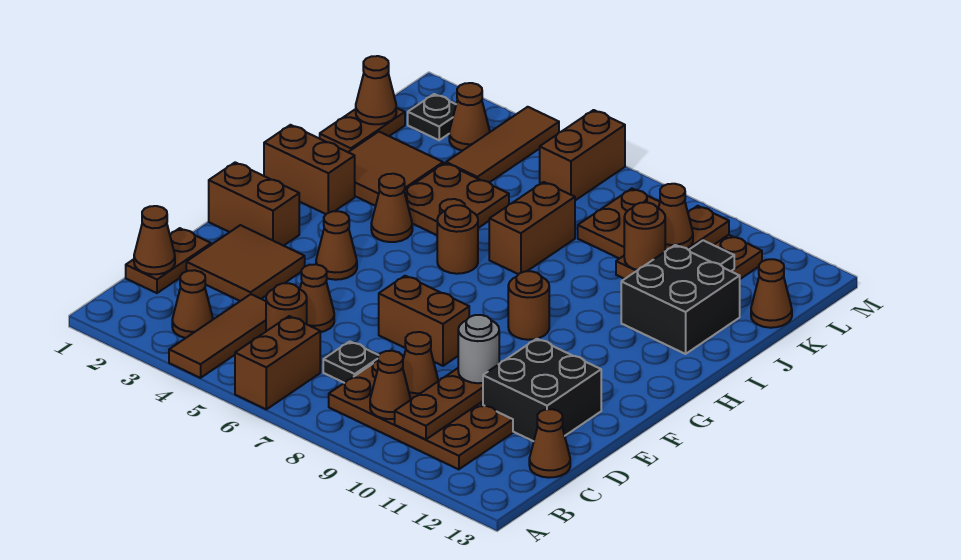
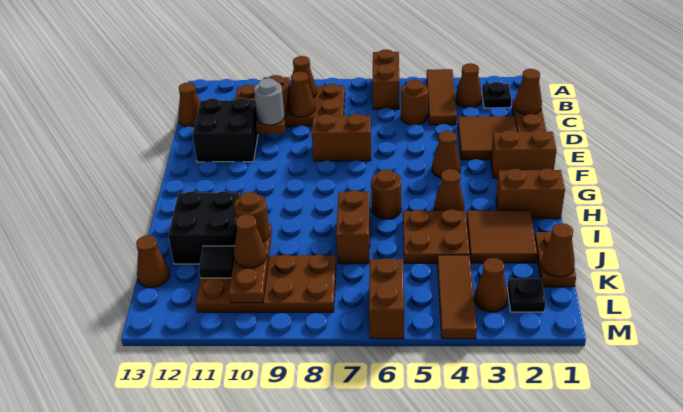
black plate C7 level 1 -> black plate B2 level 1
brown cone D5 level 1 -> none
brown round brick G9 level 1 -> none

